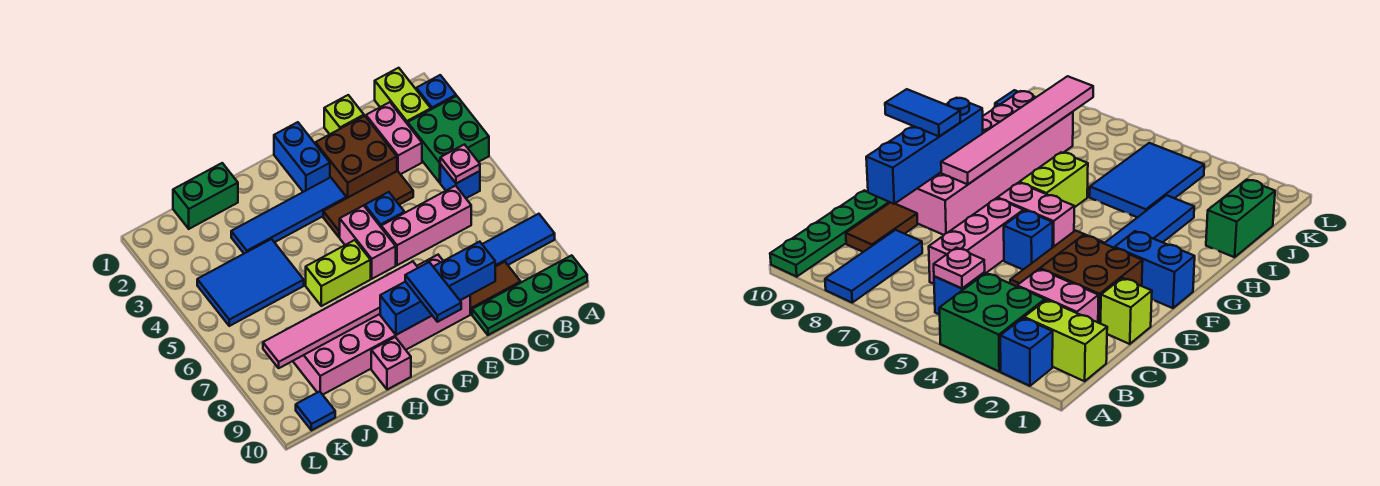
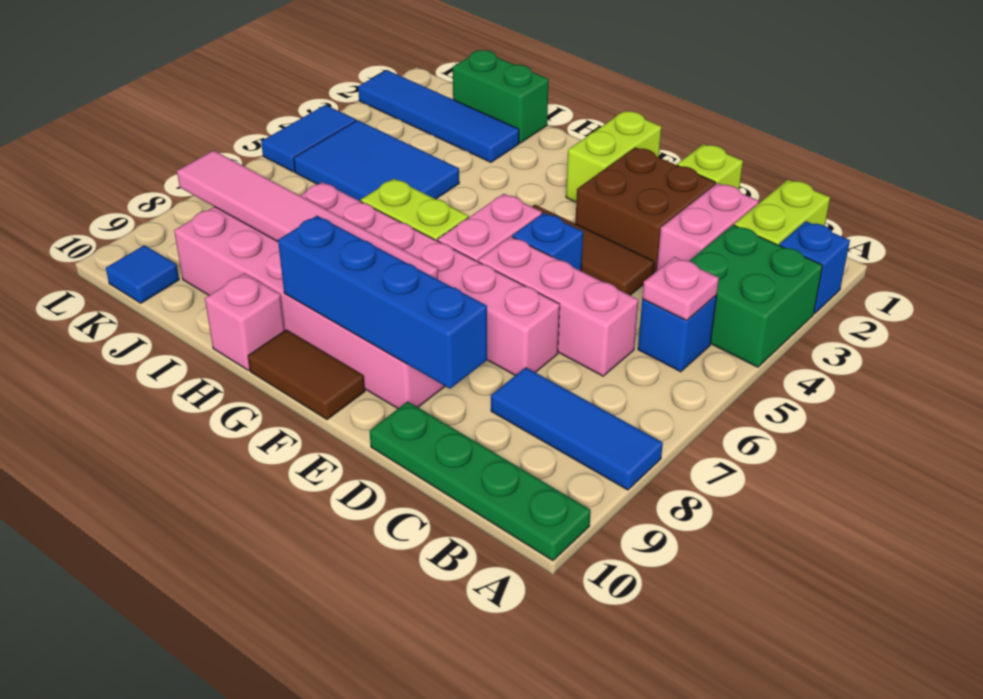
brown tile C9:D9 level 1 -> brown tile F10:G10 level 1
none -> pink brick D7:I7 level 1
blue brick F1:F2 level 1 -> lime brick F1:F2 level 1
blue tile F3:I3 level 1 -> blue tile I2:L2 level 1
blue tile F9:F10 level 3 -> blue tile L4:L5 level 1

